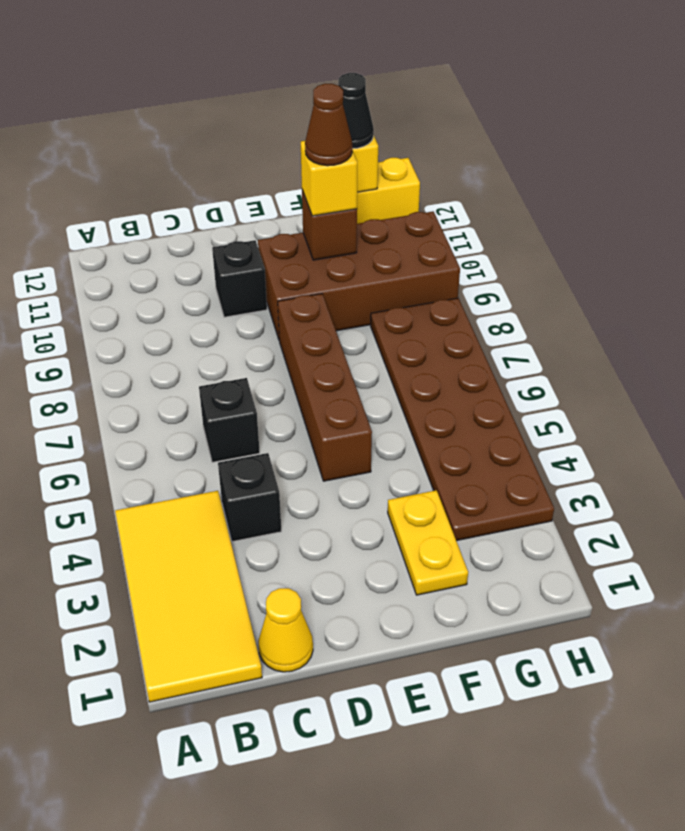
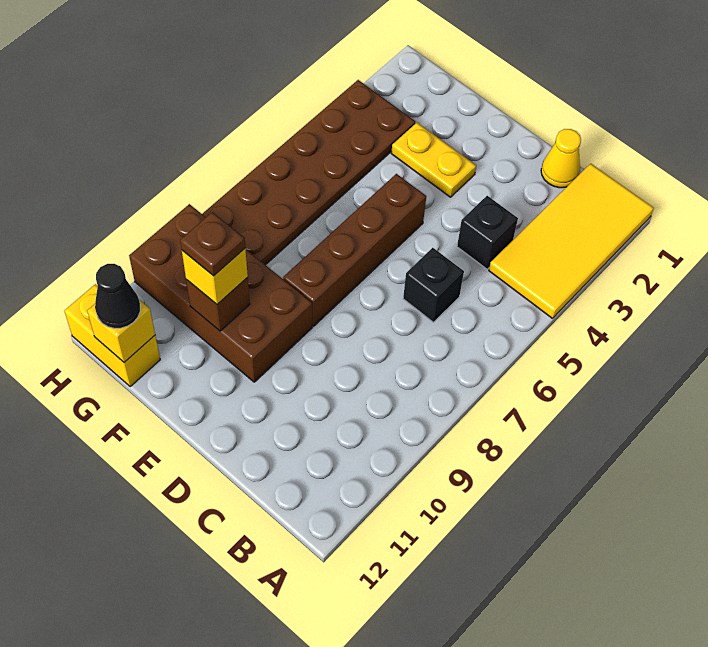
black brick D10 level 1 -> none
yellow plate F2:F3 level 1 -> yellow plate E3:F3 level 1
brown cone F10 level 4 -> brown plate F10 level 4

